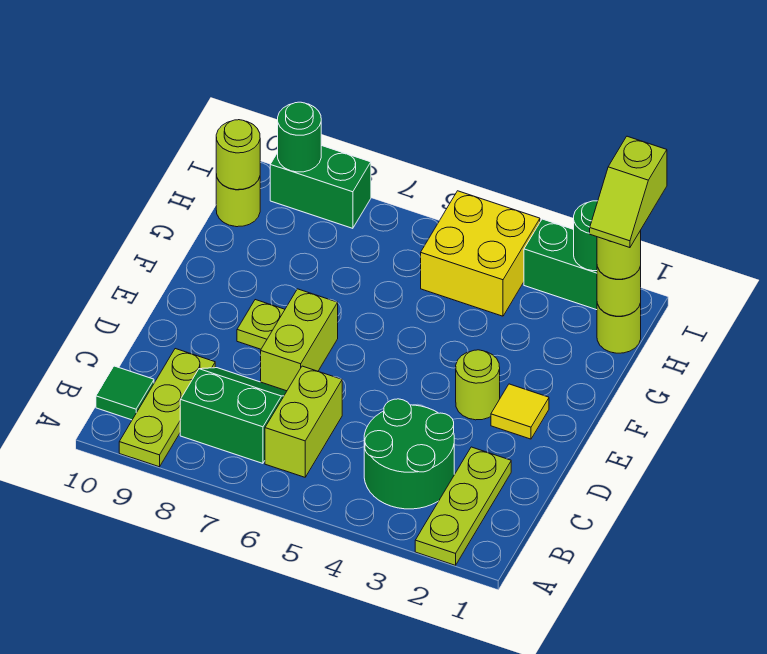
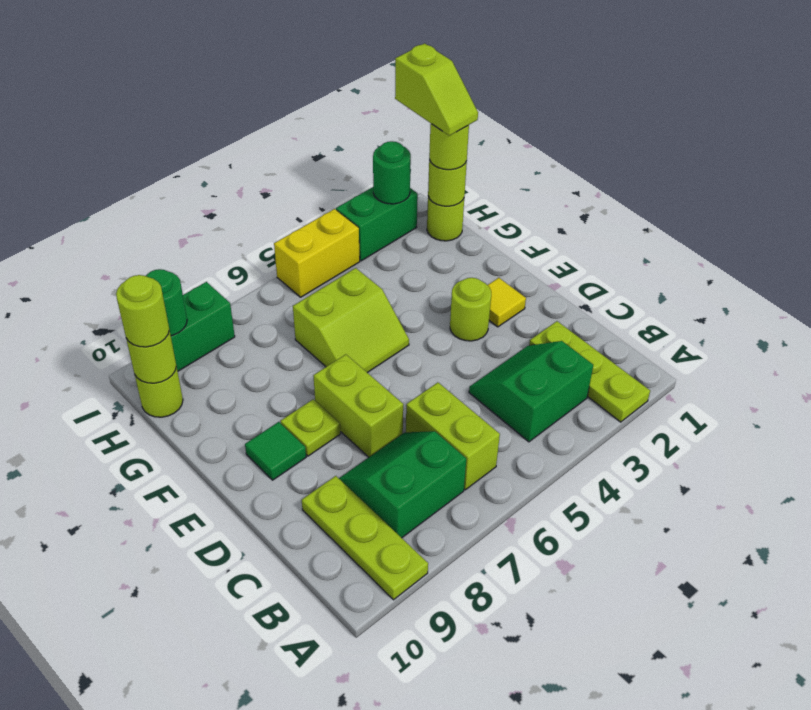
green round brick B3:C4 level 1 -> green slope B3:C4 level 1 top B
green tile B10 level 1 -> green tile E9 level 1
none -> lime slope F5:G6 level 1 top G
yellow brick H4:I5 level 1 -> yellow brick I4:I5 level 1
none -> lime round brick H10 level 3

